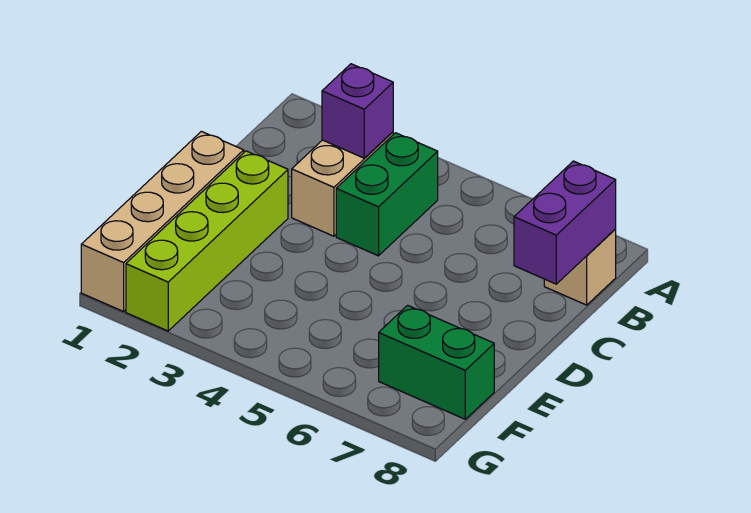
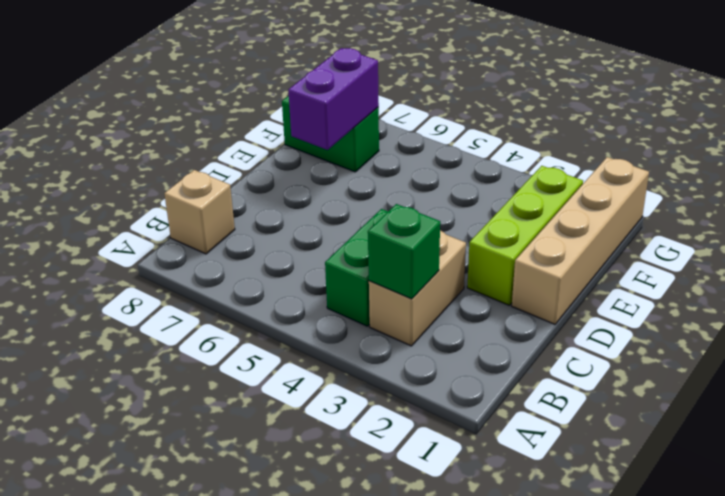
purple brick B3 level 2 -> green brick B3 level 2
purple brick B8:C8 level 2 -> purple brick E7:F7 level 2
lime brick D2:G2 level 1 -> lime brick D2:F2 level 1

